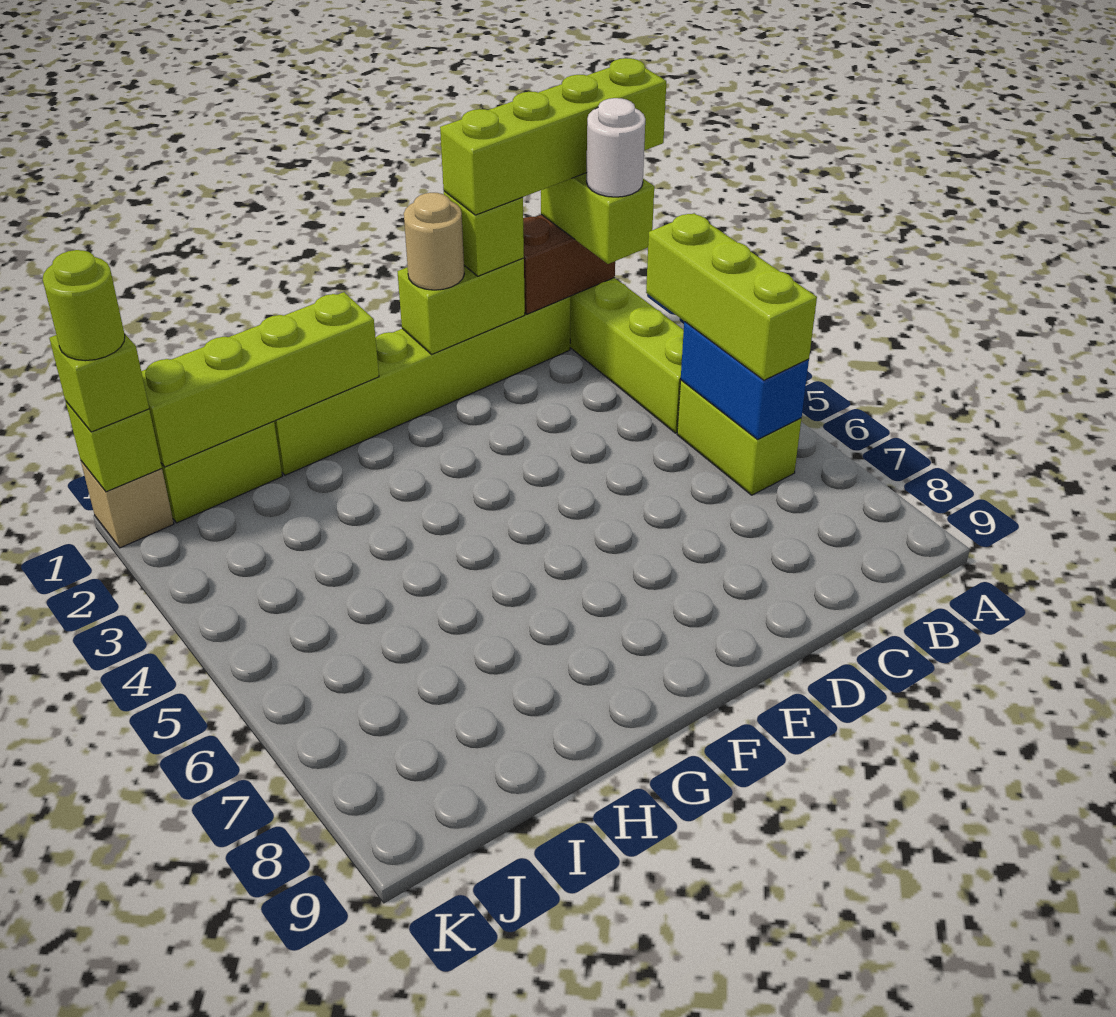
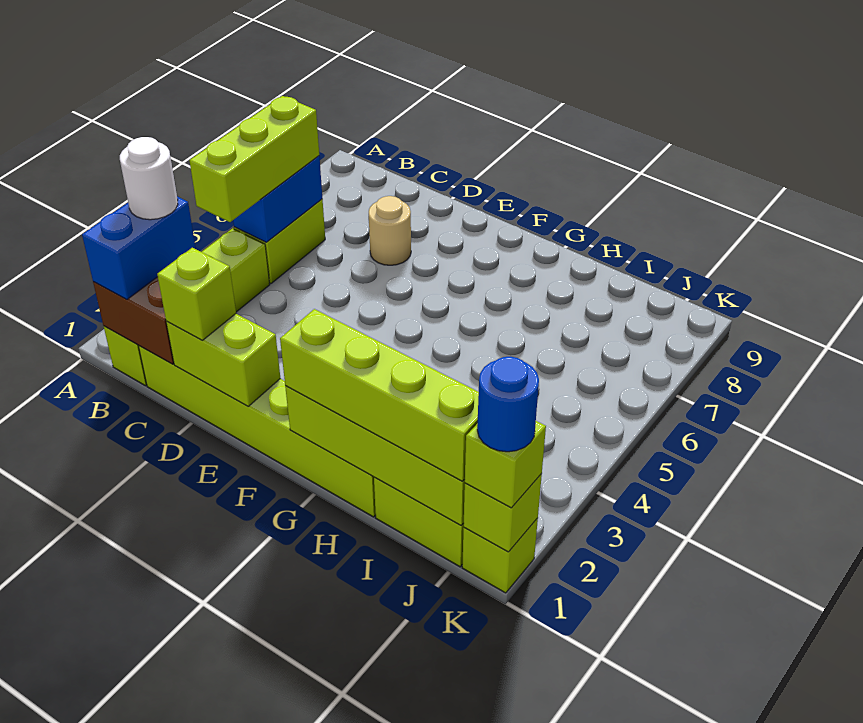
lime brick A1:D1 level 4 -> lime brick G1:J1 level 3
lime brick B1:B2 level 3 -> blue brick B1:B2 level 3
tan round brick E1 level 3 -> tan round brick D7 level 1
tan brick K1 level 1 -> lime brick K1 level 1
lime round brick K1 level 4 -> blue round brick K1 level 4

